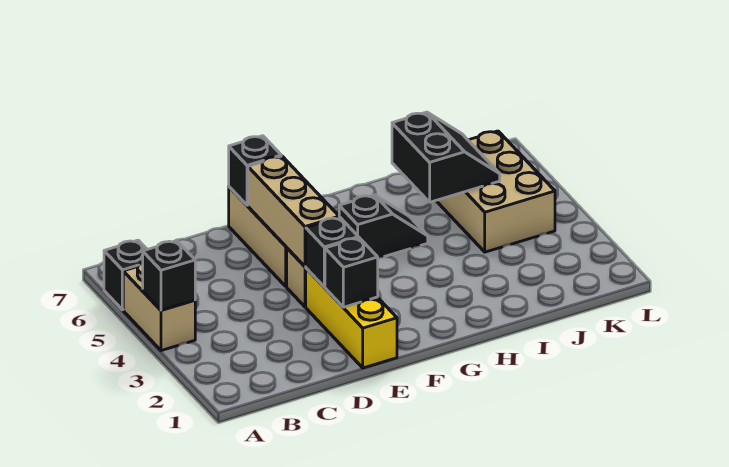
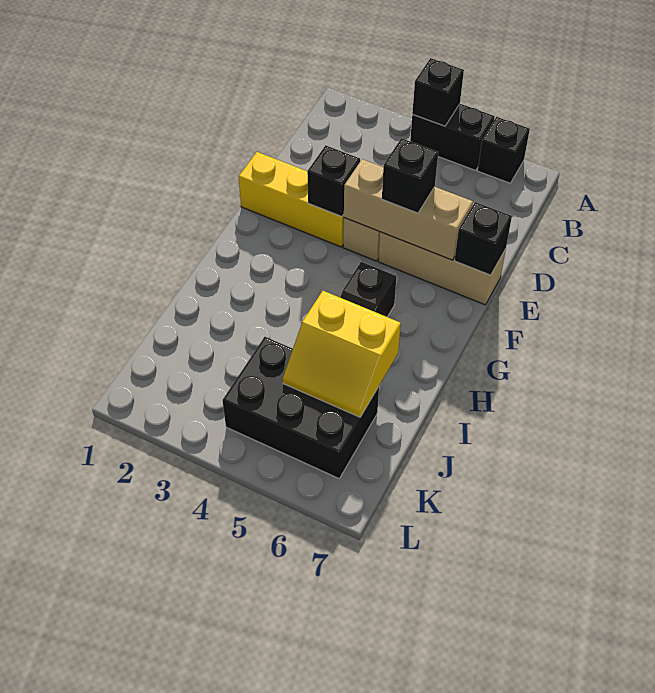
tan brick A4:A5 level 1 -> black brick A4:A5 level 1
black brick E2 level 2 -> black brick E5 level 3
black slope I5:J6 level 2 top I -> yellow slope I5:J6 level 2 top I
tan brick J4:K6 level 1 -> black brick J4:K6 level 1

